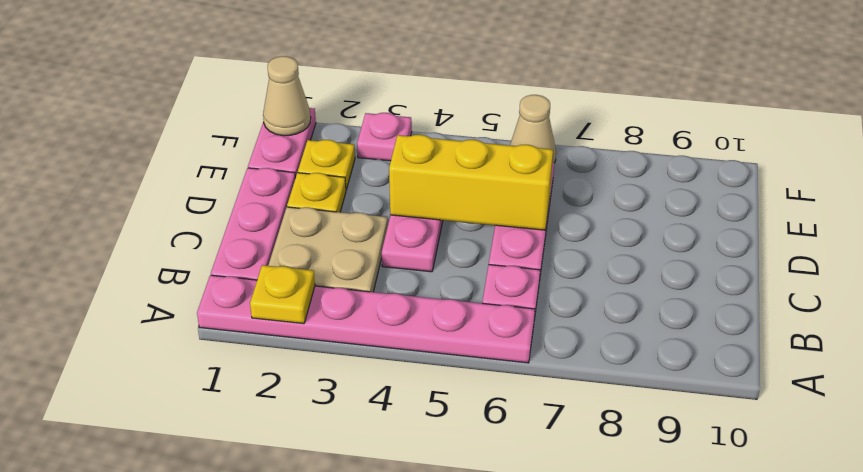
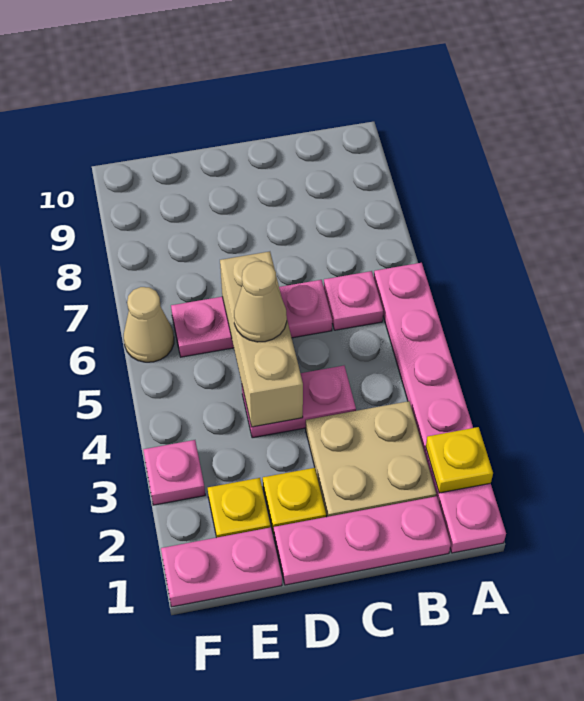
yellow brick D4:D6 level 2 -> tan brick D4:D6 level 2
tan cone F1 level 2 -> tan cone D5 level 3

